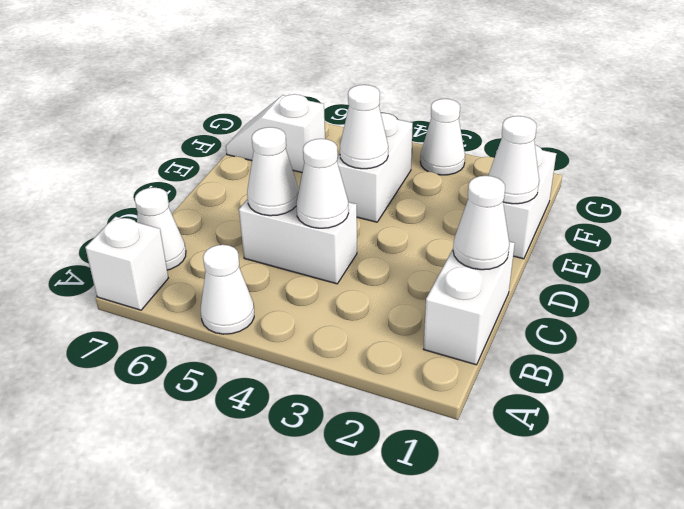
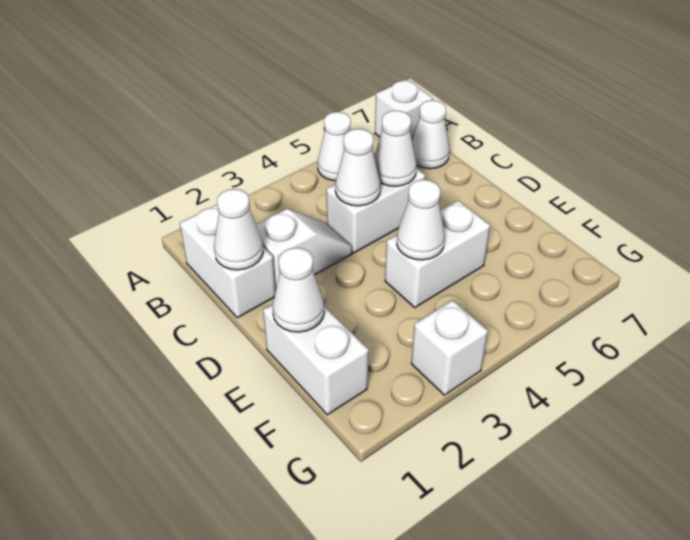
white brick E4:F4 level 1 -> white brick E4:E5 level 1
white slope F6:F7 level 1 top 6 -> white slope C2:C3 level 1 top 2
white cone G3 level 1 -> white brick G3 level 1

